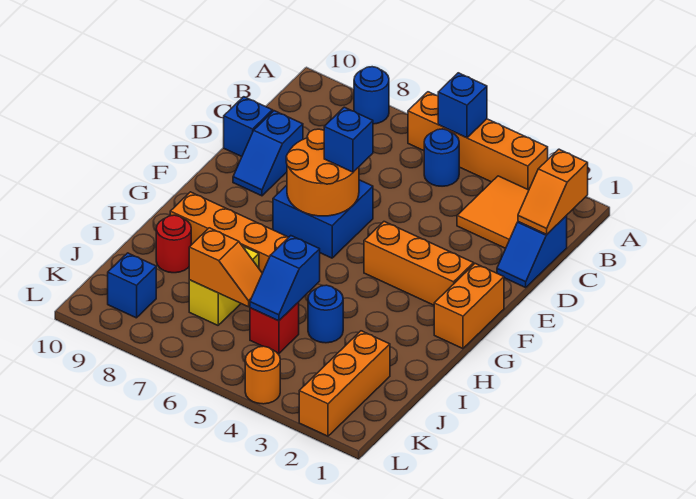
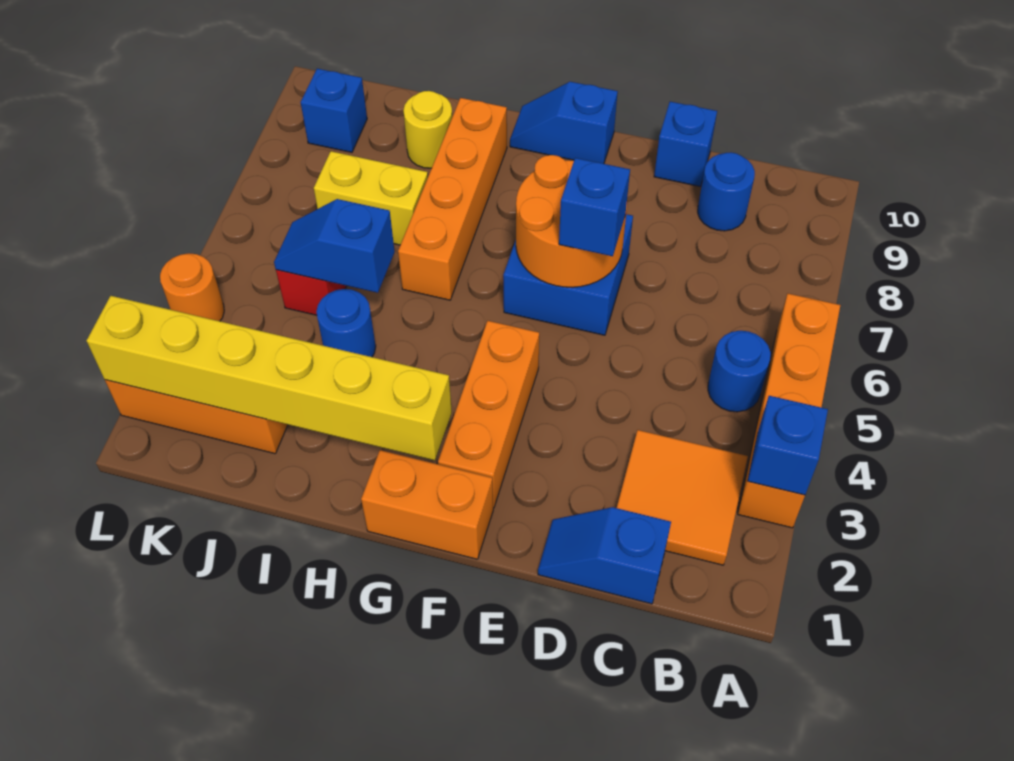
blue brick A5 level 2 -> blue brick A3 level 2
blue round brick A8 level 1 -> blue round brick C9 level 1
orange slope B1:C1 level 2 top B -> none
blue slope D9:E9 level 1 top D -> blue slope F10:G10 level 1 top F
none -> yellow brick G2:L2 level 2
red round brick I9 level 1 -> yellow round brick I9 level 1
orange slope J6:J7 level 2 top 7 -> none

